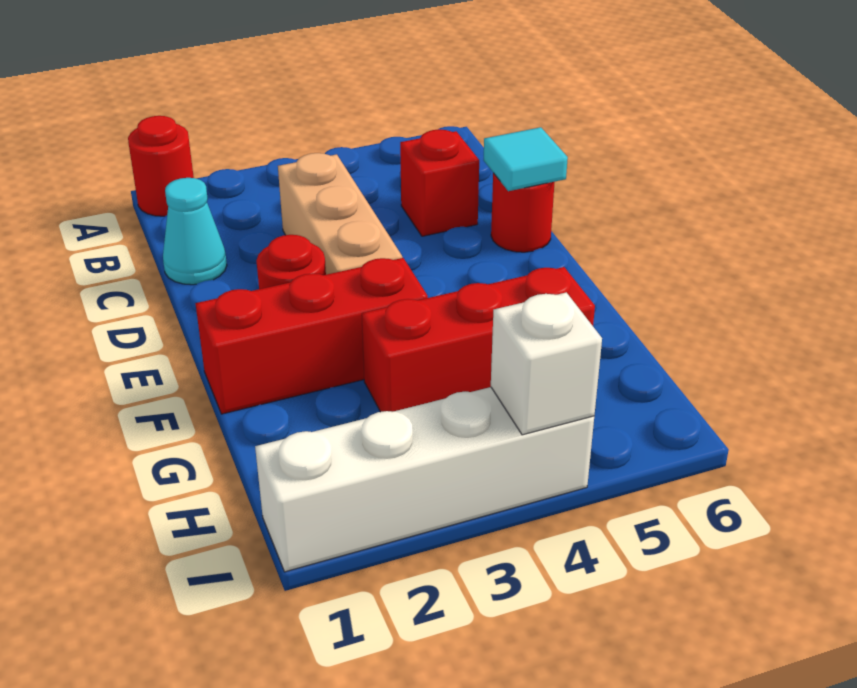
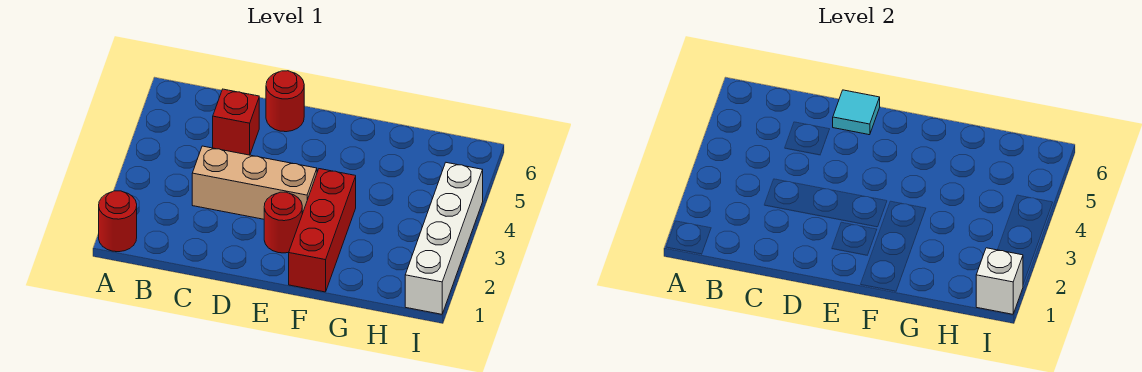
cyan cone C1 level 1 -> none
red brick G3:G5 level 1 -> none
white brick I4 level 2 -> white brick I1 level 2

